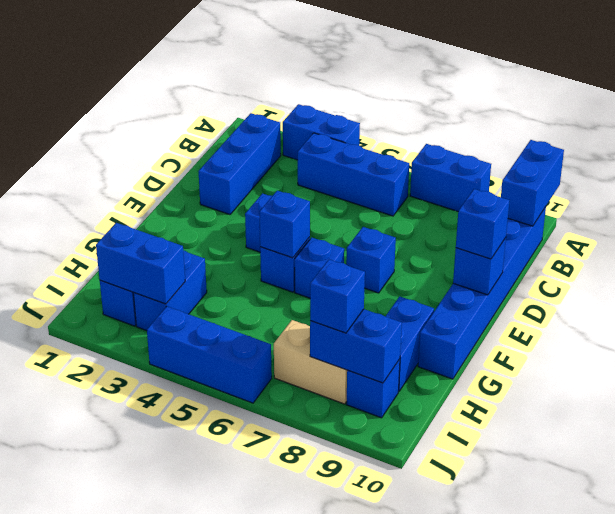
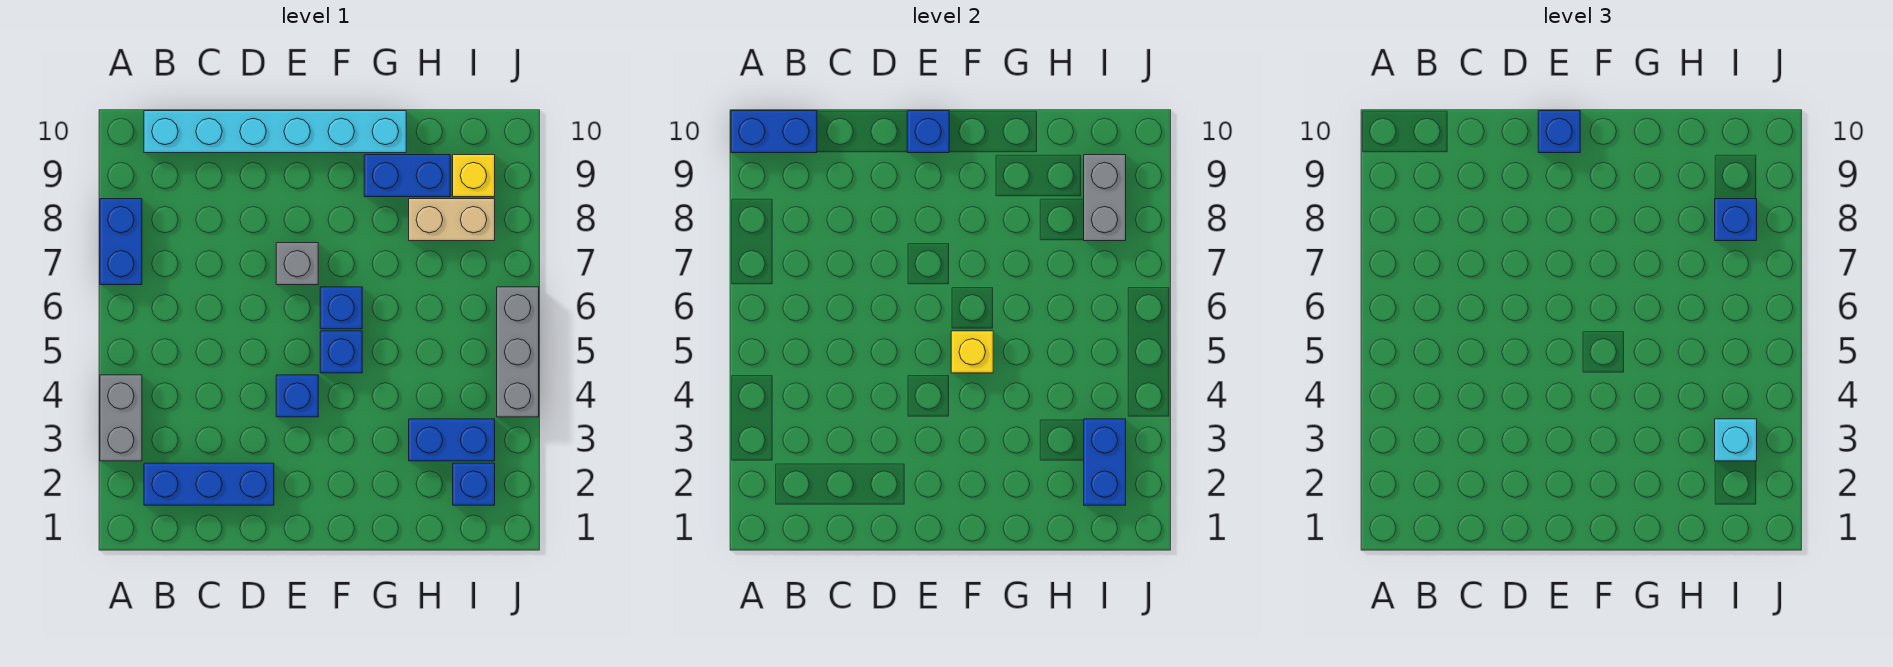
blue brick A3:A4 level 1 -> grey brick A3:A4 level 1
blue brick B4:B6 level 1 -> none
blue brick B10:G10 level 1 -> cyan brick B10:G10 level 1
blue brick E7 level 1 -> grey brick E7 level 1
blue brick F5 level 2 -> yellow brick F5 level 2
none -> cyan brick I3 level 3
tan brick I7:I8 level 1 -> tan brick H8:I8 level 1
blue brick I8:I9 level 2 -> grey brick I8:I9 level 2
blue brick I9 level 1 -> yellow brick I9 level 1
blue brick J4:J6 level 1 -> grey brick J4:J6 level 1

